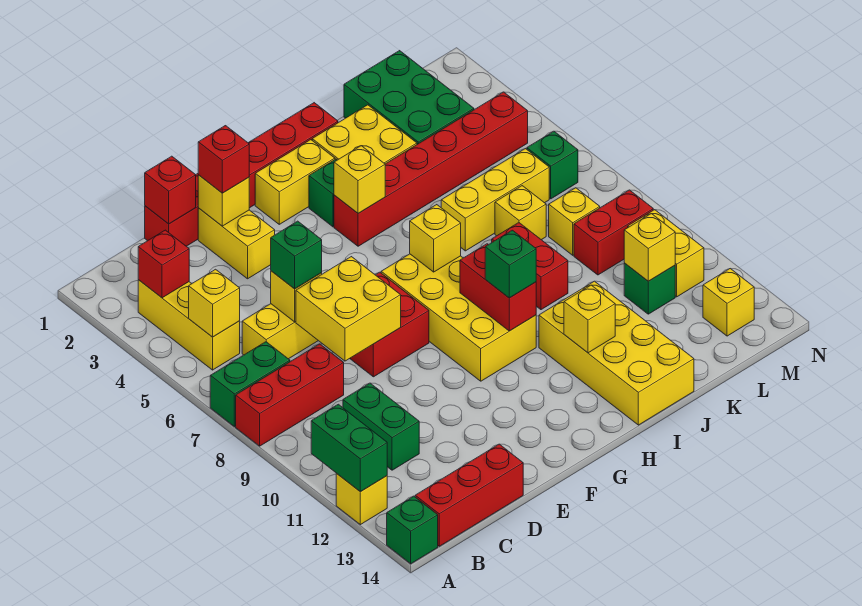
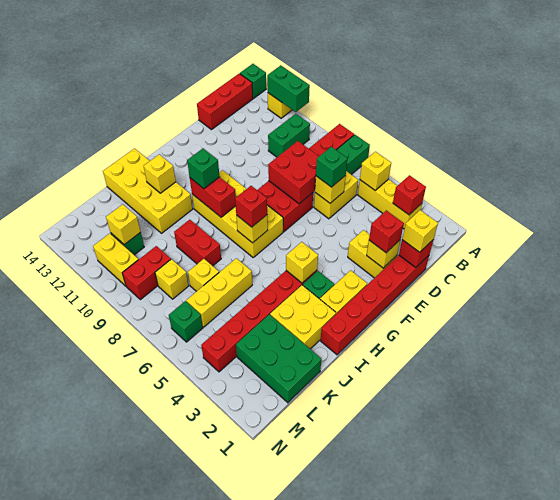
green brick C10:C11 level 1 -> green brick B10:C10 level 1
yellow brick D7:E8 level 2 -> red brick D7:E8 level 2
none -> red brick H7 level 3
yellow brick M13 level 1 -> yellow brick D1 level 3

